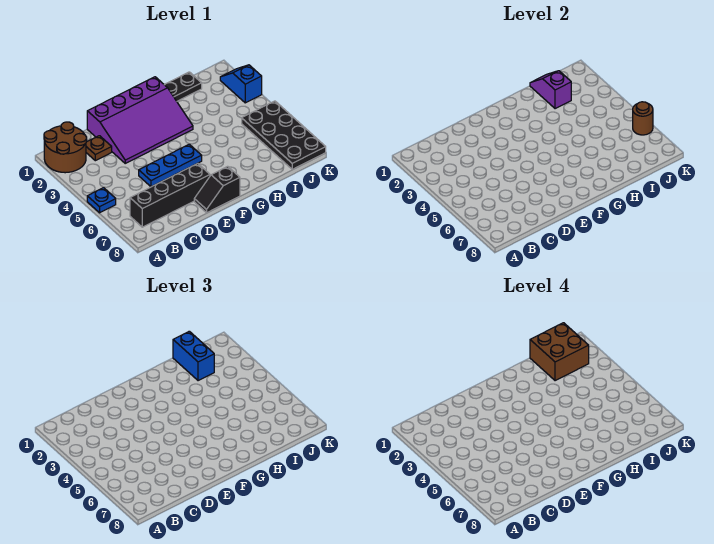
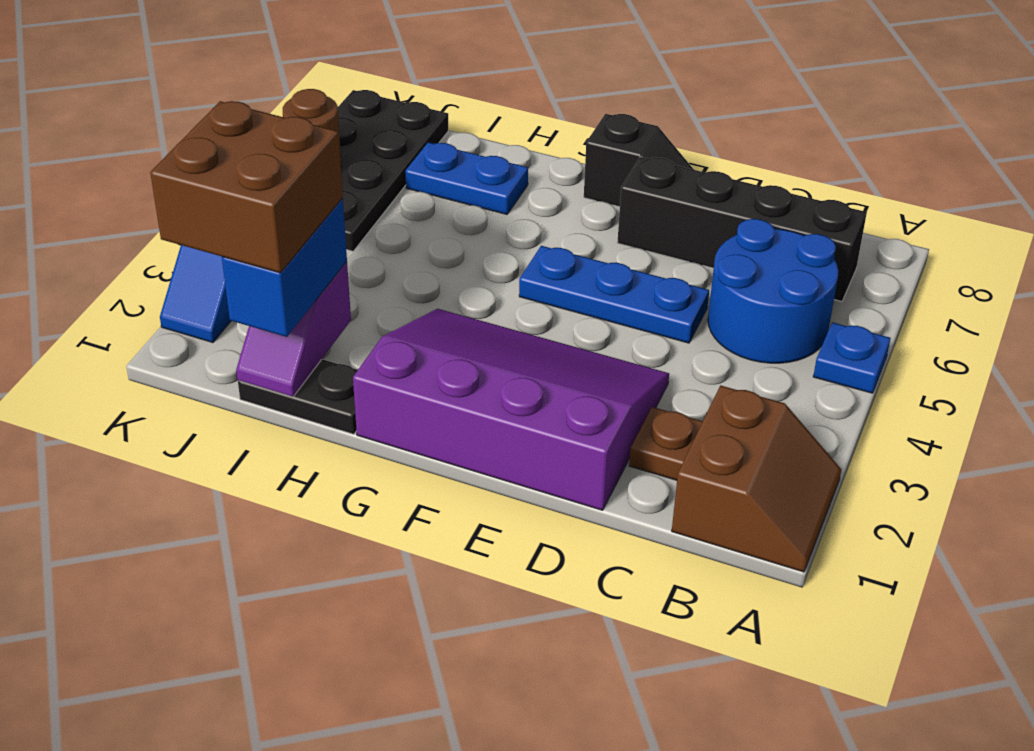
brown round brick A1:B2 level 1 -> brown slope A1:B2 level 1 top B
none -> blue round brick B5:C6 level 1
none -> blue plate H7:I7 level 1

